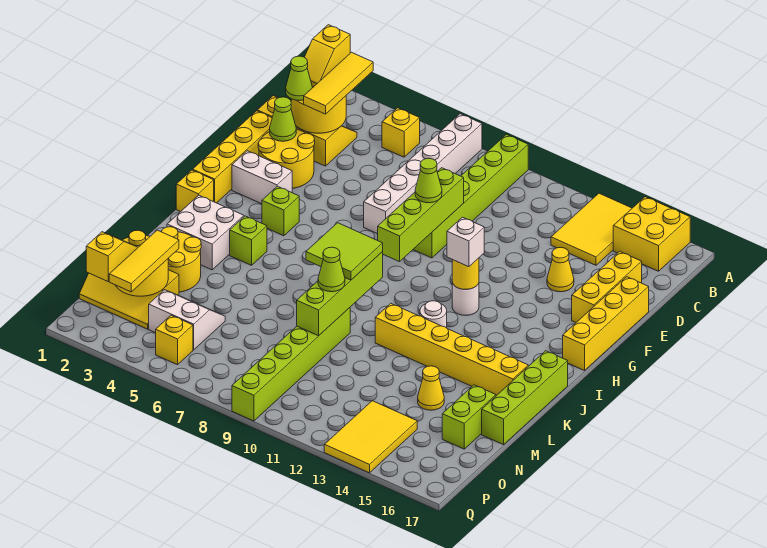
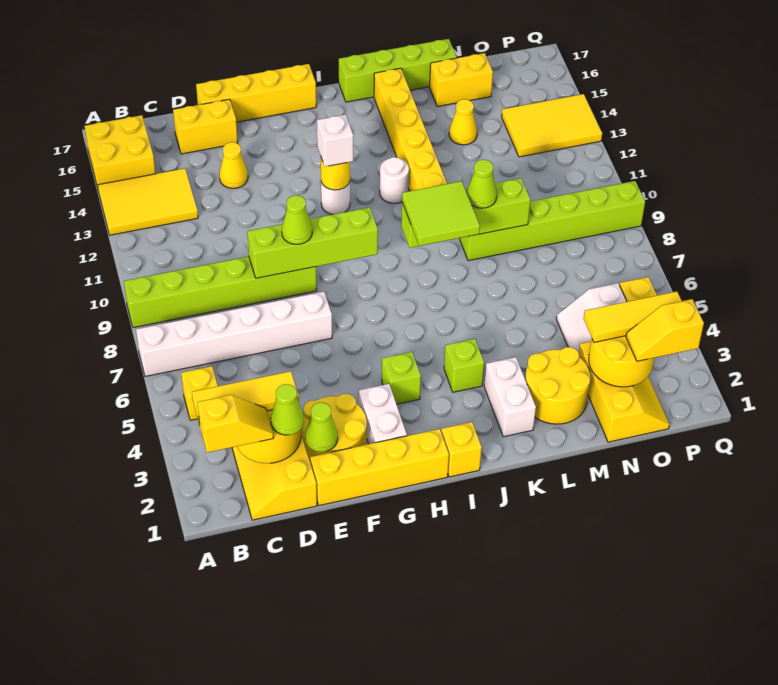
yellow brick D16:F16 level 1 -> yellow brick D16:E16 level 1
white brick J2:K3 level 1 -> white brick K2:K3 level 1
lime brick M16:N16 level 1 -> yellow brick M16:N16 level 1

